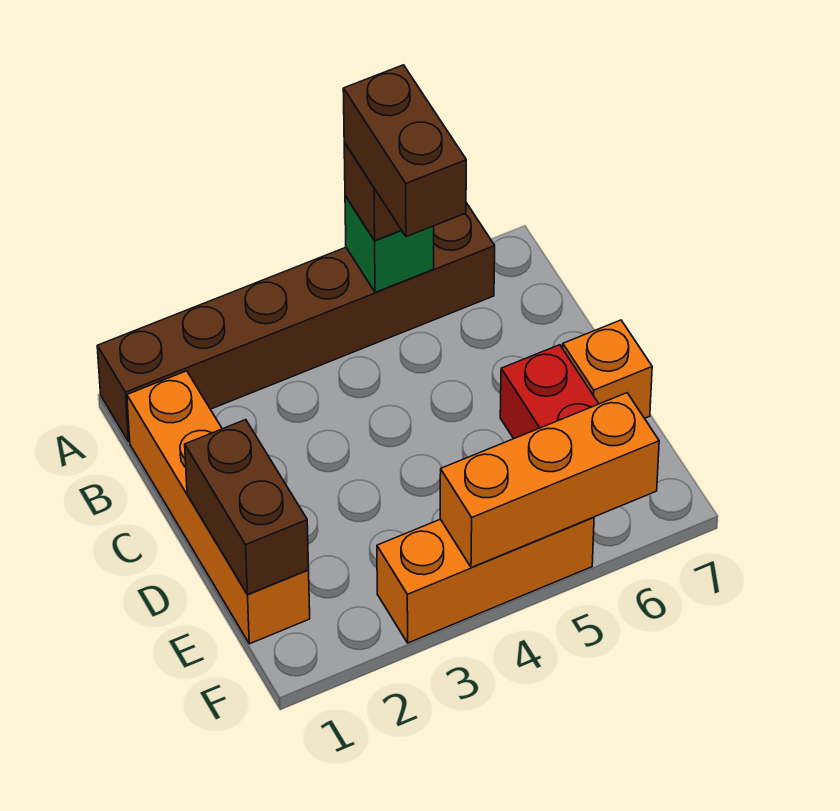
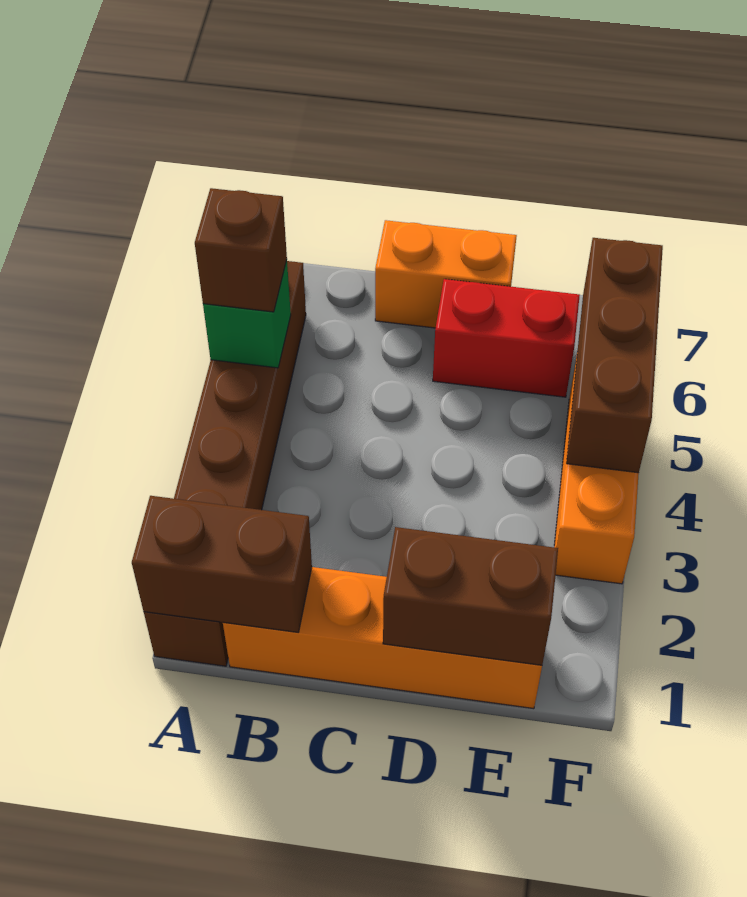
brown brick A5:B5 level 4 -> brown brick A1:B1 level 2
orange brick D7 level 1 -> orange brick C7:D7 level 1
orange brick F4:F6 level 2 -> brown brick F4:F6 level 2

